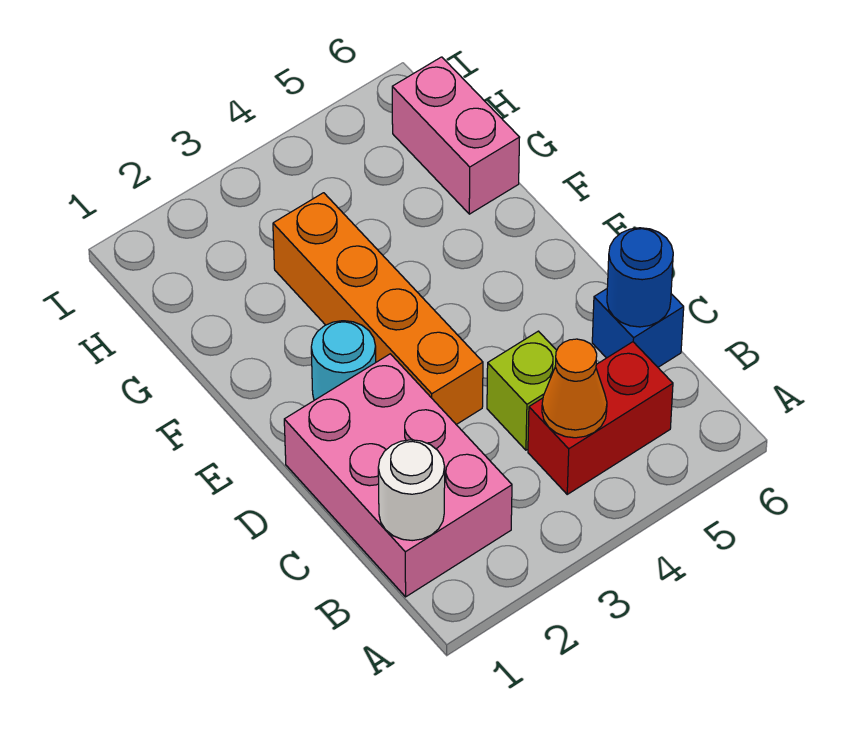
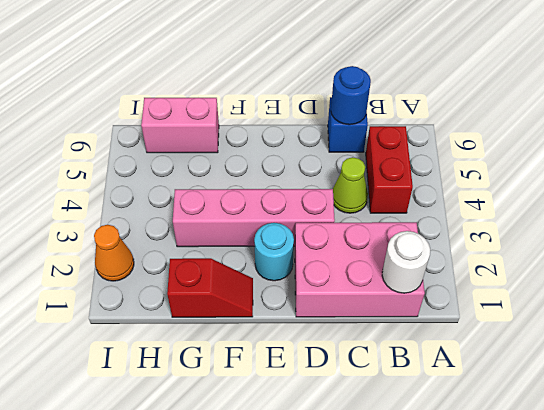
orange cone B4 level 2 -> orange cone I2 level 1
lime brick C4 level 1 -> lime cone C4 level 1
orange brick D3:G3 level 1 -> pink brick D3:G3 level 1
none -> red slope F1:G1 level 1 top G

